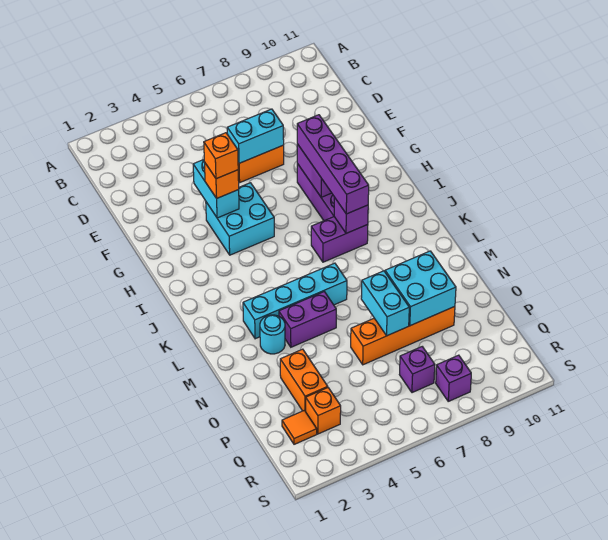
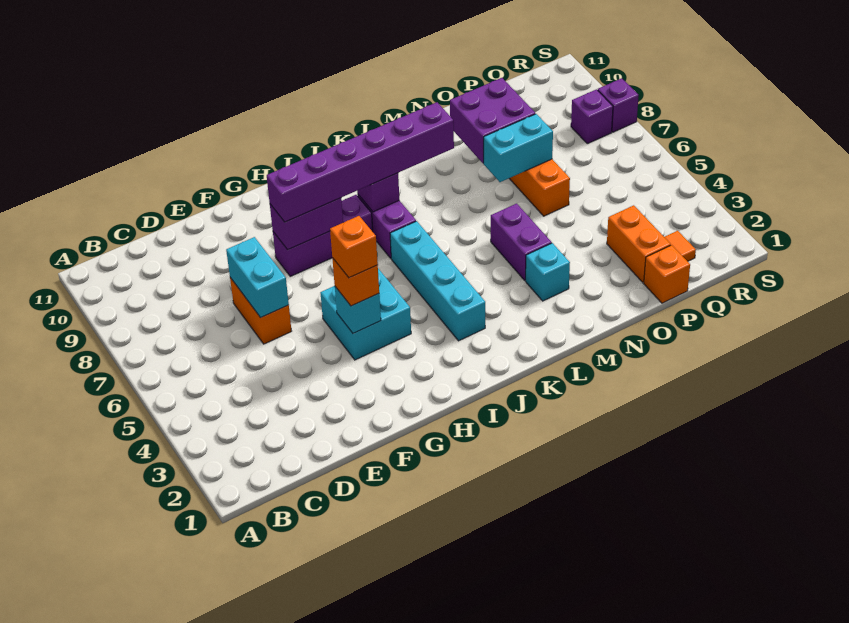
cyan brick F4:G4 level 2 -> cyan brick G4 level 2
purple brick G8:J8 level 3 -> purple brick G8:L8 level 3
cyan brick L3:L6 level 1 -> cyan brick J3:J6 level 1
cyan round brick M3 level 1 -> cyan brick M3 level 1
cyan brick N8:O9 level 2 -> purple brick N8:O9 level 2
orange brick O3:P3 level 1 -> orange brick P2:P3 level 1
orange brick Q3 level 1 -> orange brick P1 level 1
purple brick Q7 level 1 -> purple brick S8 level 1

